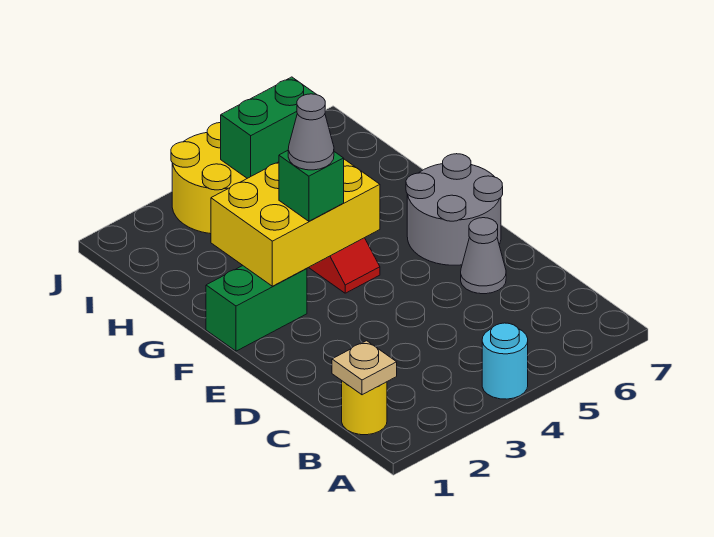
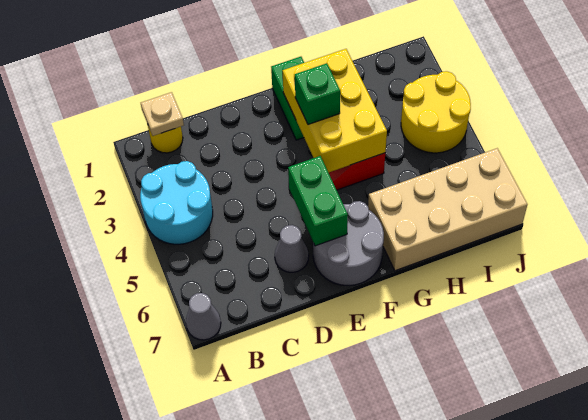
cyan round brick A4 level 1 -> cyan round brick A3:B4 level 1
grey cone F3 level 4 -> grey cone A7 level 1
none -> tan brick G6:J7 level 1
green brick I4:I5 level 2 -> green brick E5:E6 level 2

